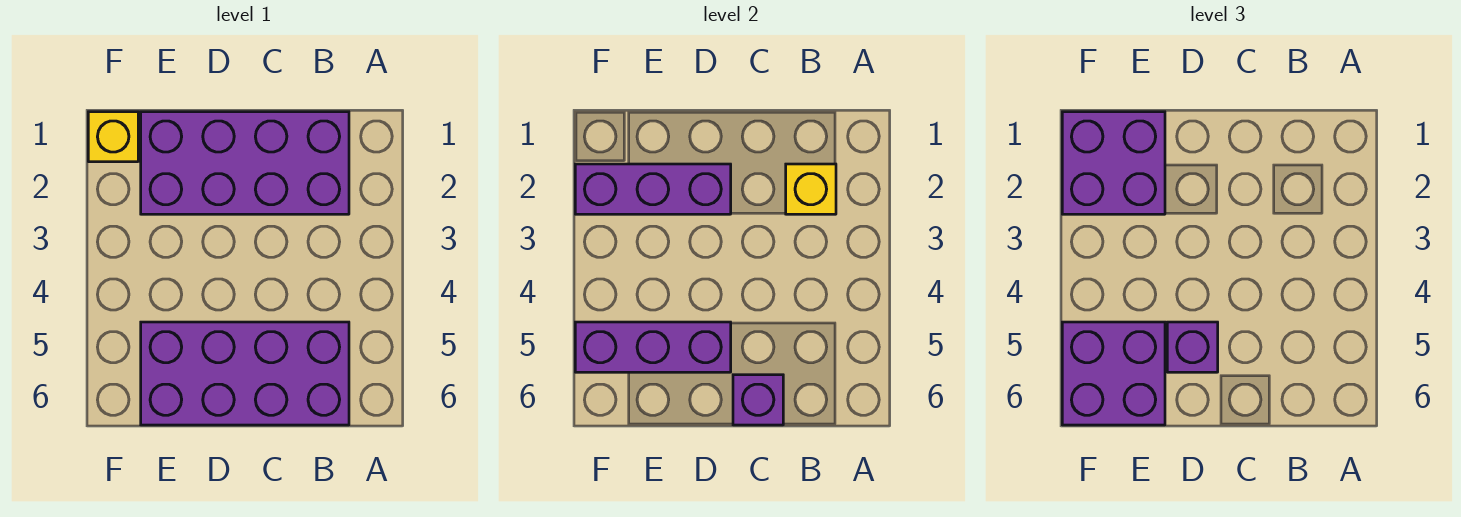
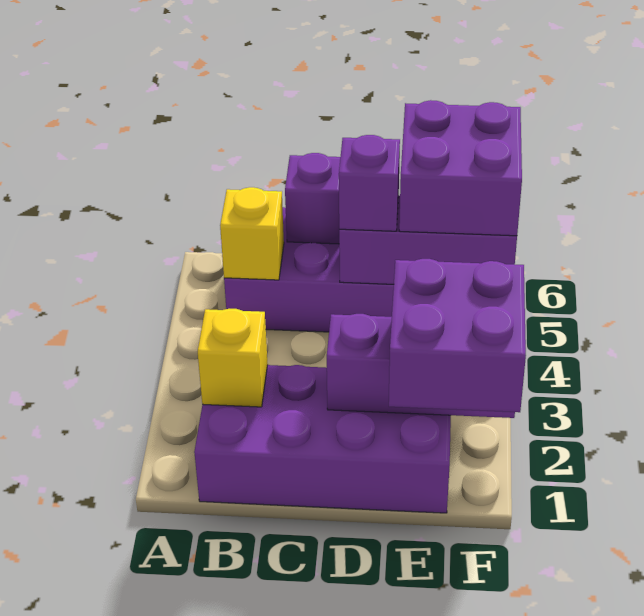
yellow brick F1 level 1 -> yellow brick B5 level 2

